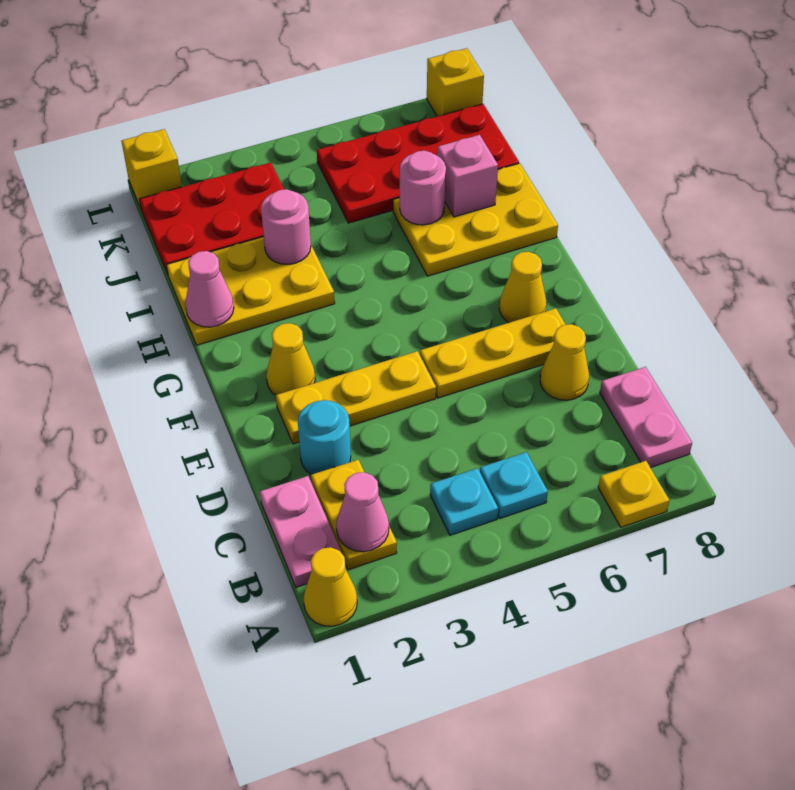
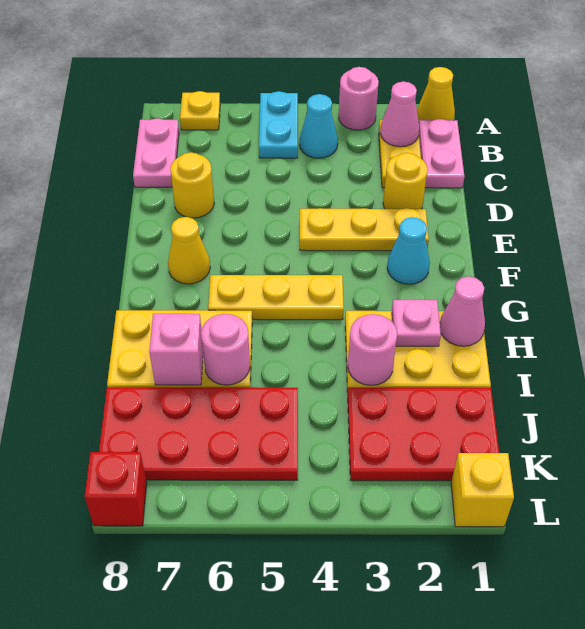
none -> pink round brick A3 level 1
cyan plate B4 level 1 -> cyan cone B4 level 1
cyan plate B5 level 1 -> cyan plate A5:B5 level 1
cyan round brick D2 level 1 -> yellow round brick D2 level 1
yellow cone D7 level 1 -> yellow round brick D7 level 1
yellow plate E5:E7 level 1 -> yellow plate G4:G6 level 1
yellow cone F2 level 1 -> cyan cone F2 level 1
none -> pink plate H2 level 2
yellow brick L8 level 1 -> red brick L8 level 1

